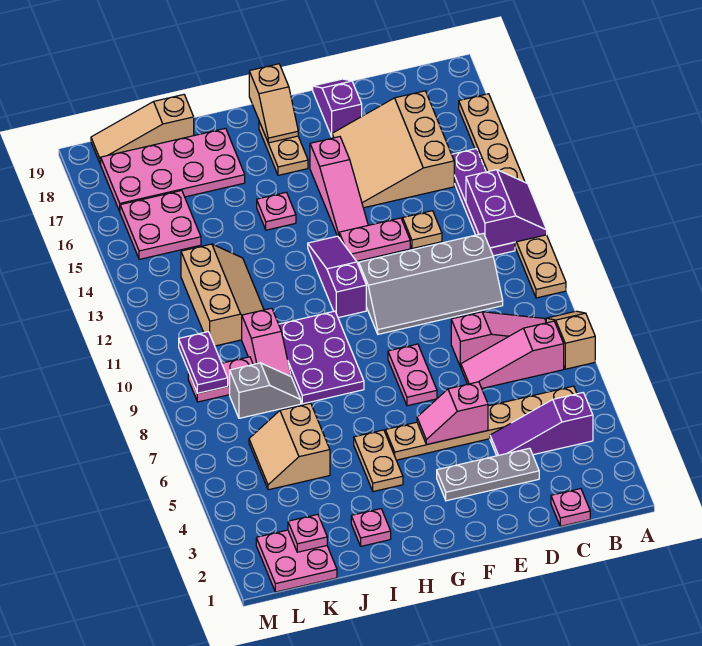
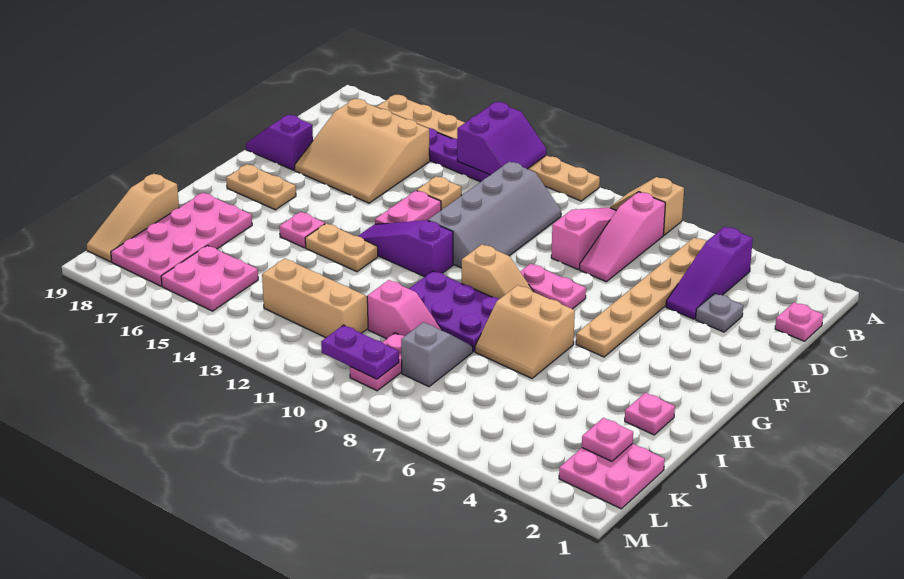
purple slope A12:B13 level 2 top B -> purple slope A12:B13 level 2 top 13
grey plate D3:F3 level 1 -> grey plate D3 level 1
pink slope E5:F5 level 2 top E -> none
pink slope F14:F16 level 1 top 16 -> none
tan slope G18:G19 level 2 top 19 -> tan slope G8:G9 level 1 top 9
tan plate H4:H5 level 1 -> tan plate H13:H14 level 1
tan slope J5:K6 level 1 top J -> tan slope H6:I7 level 1 top H

